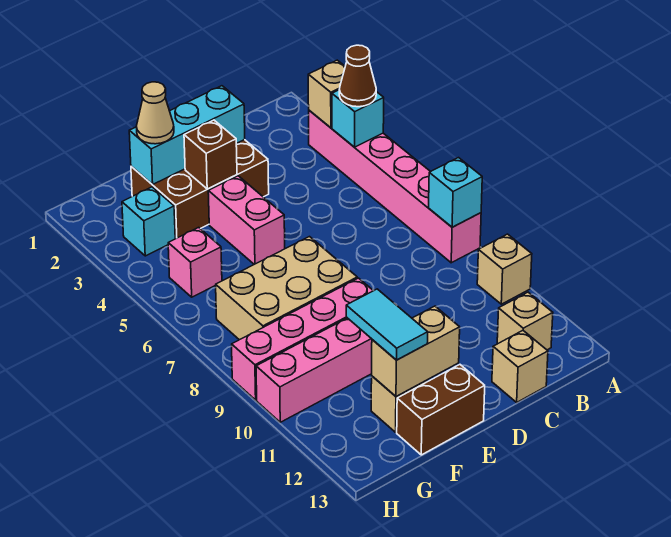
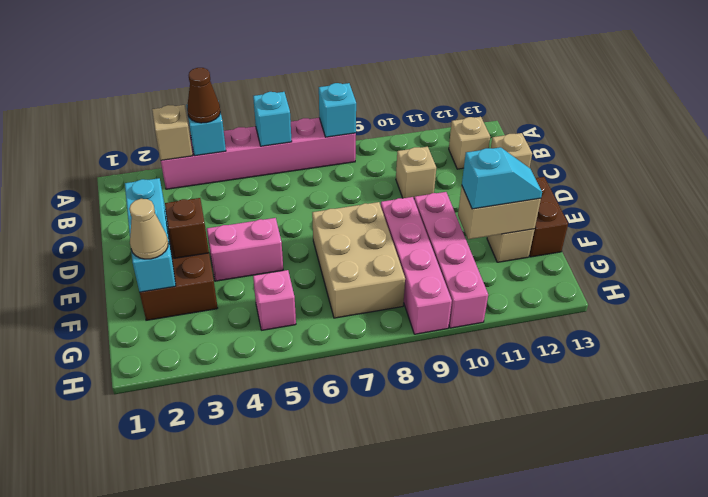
tan brick A10 level 1 -> tan brick C10 level 1
tan brick E12:F12 level 2 -> tan brick F11:F12 level 2
cyan tile F11:F12 level 3 -> cyan slope F11:F12 level 3 top 11
cyan brick G3 level 1 -> cyan brick A6 level 2

